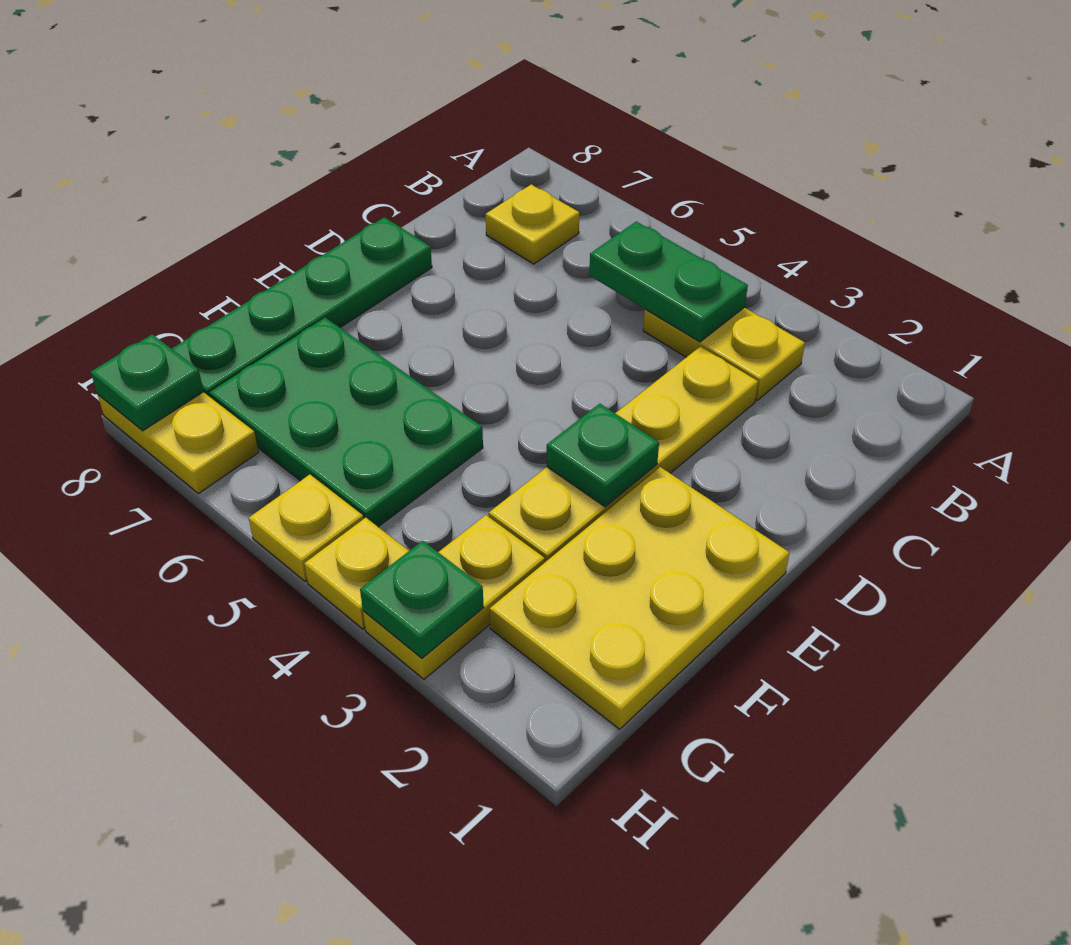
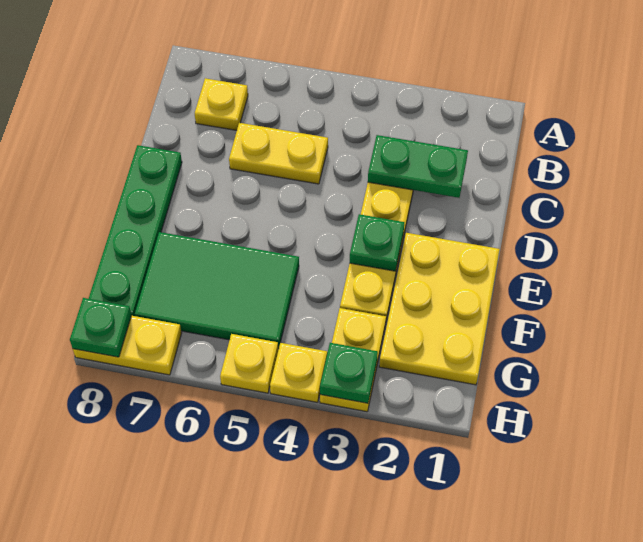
yellow plate B3:B4 level 1 -> yellow plate C5:C6 level 1
green plate B4:B5 level 2 -> green plate C2:C3 level 2
green plate F5:G7 level 1 -> green tile F5:G7 level 1

